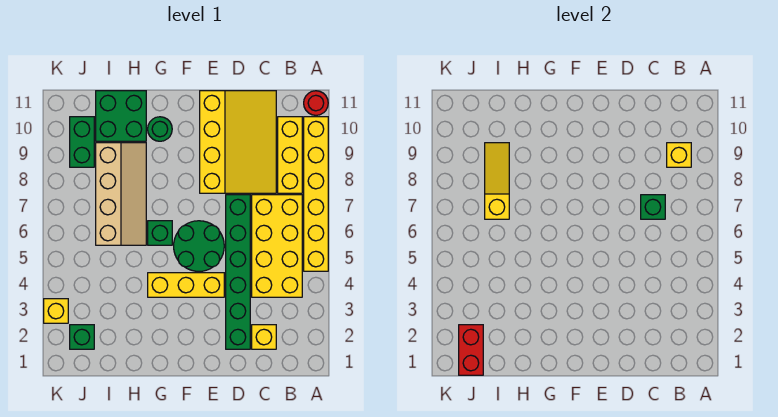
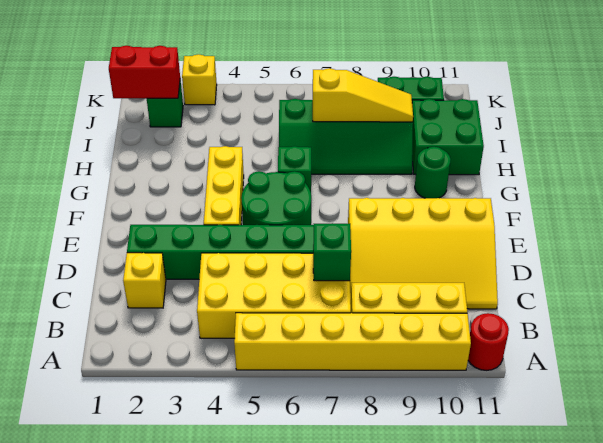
yellow brick B9 level 2 -> none
tan slope H6:I9 level 1 top I -> green slope H6:I9 level 1 top I

